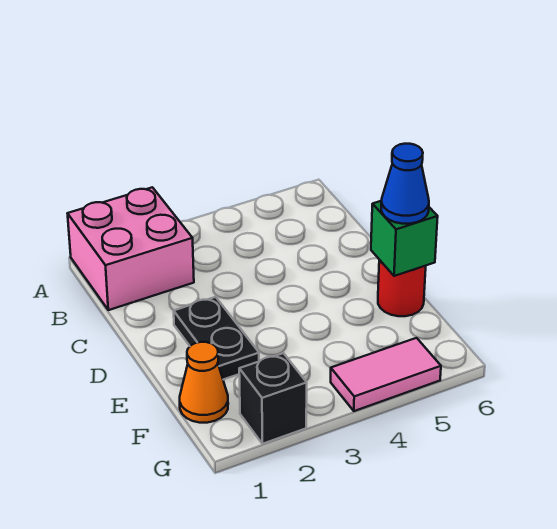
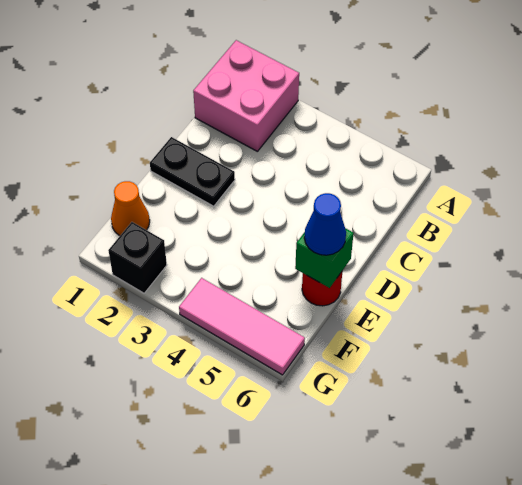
black plate D2:E2 level 1 -> black plate D1:D2 level 1
pink tile G4:G5 level 1 -> pink tile G4:G6 level 1

